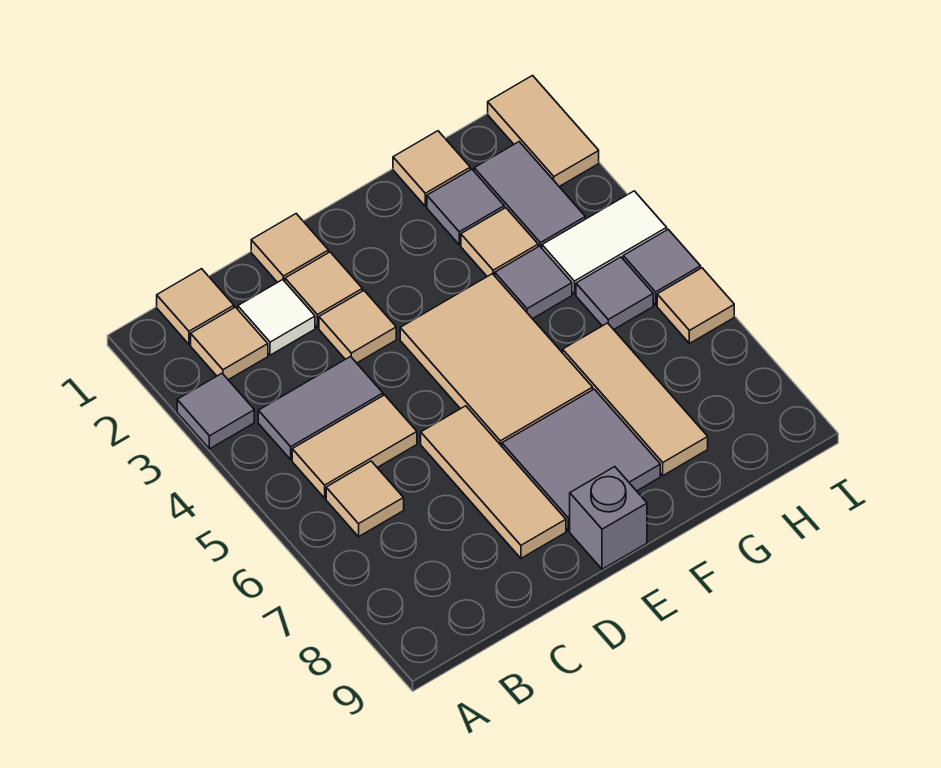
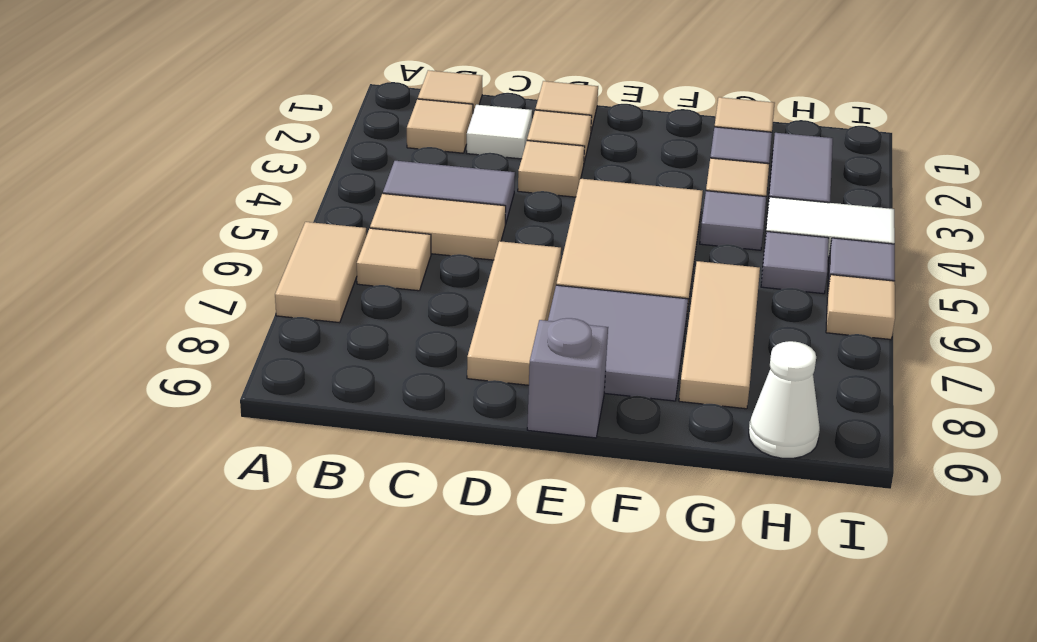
grey tile A3 level 1 -> none
none -> white cone H9 level 1
tan tile I1:I2 level 1 -> tan tile A6:A7 level 1

